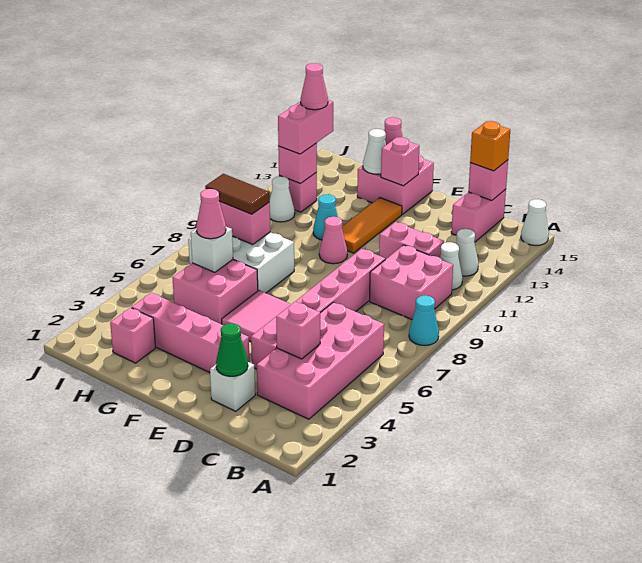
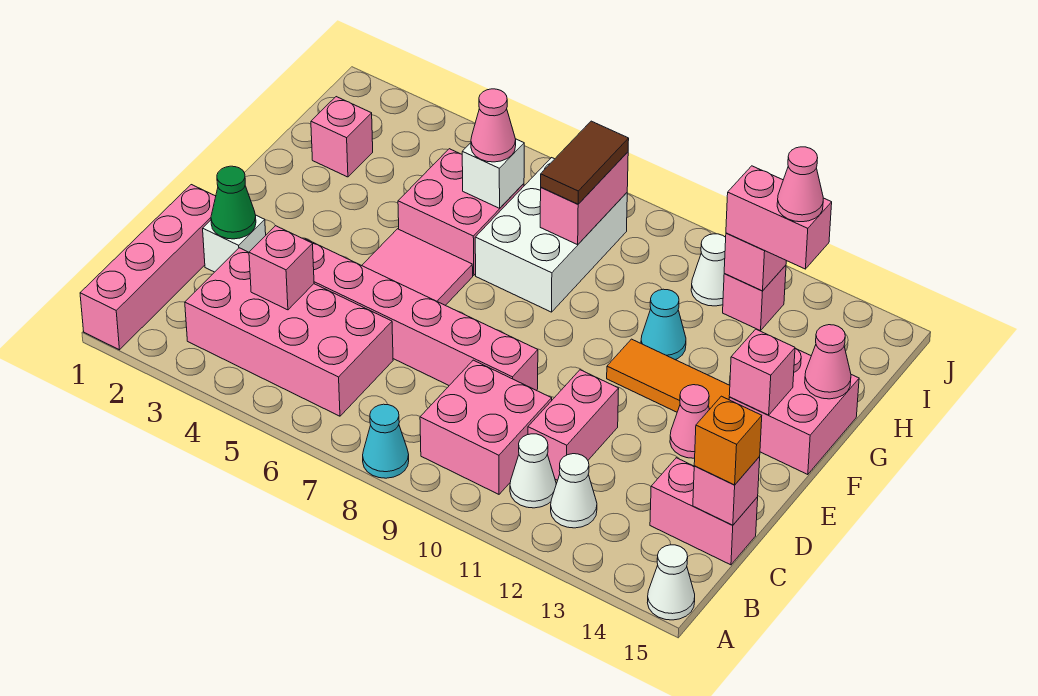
pink brick E3:H3 level 1 -> pink brick A1:D1 level 1
pink cone F10 level 1 -> pink cone E13 level 1
white cone G14 level 2 -> none

